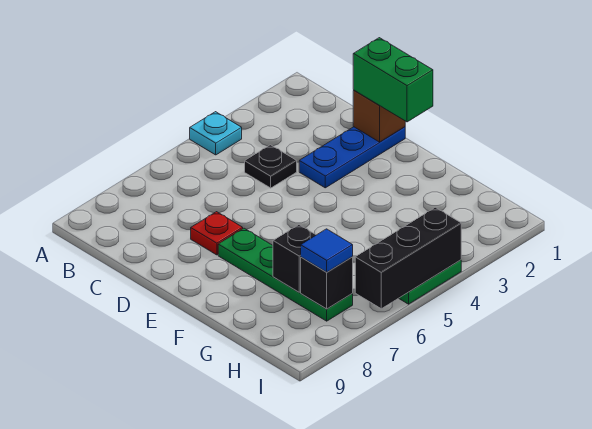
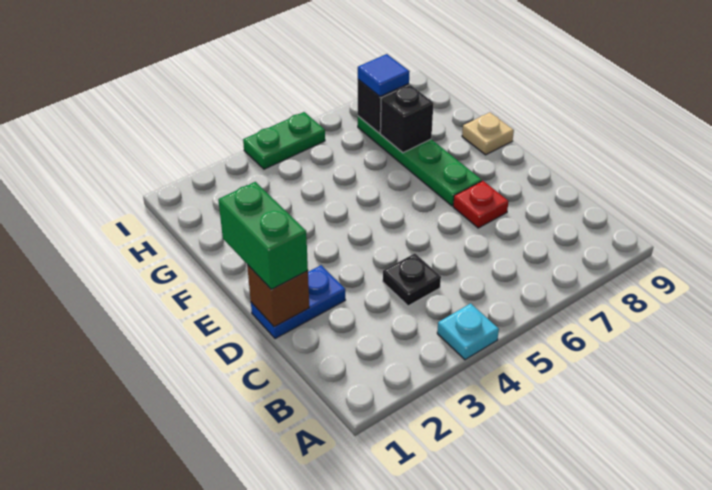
blue plate D1:D3 level 1 -> blue plate D1:D2 level 1
none -> tan plate F9 level 1
black brick I4:I6 level 2 -> none

